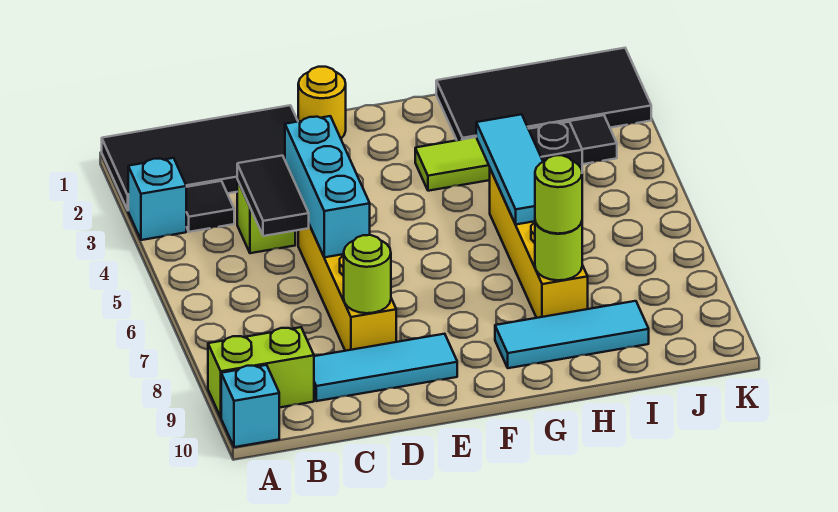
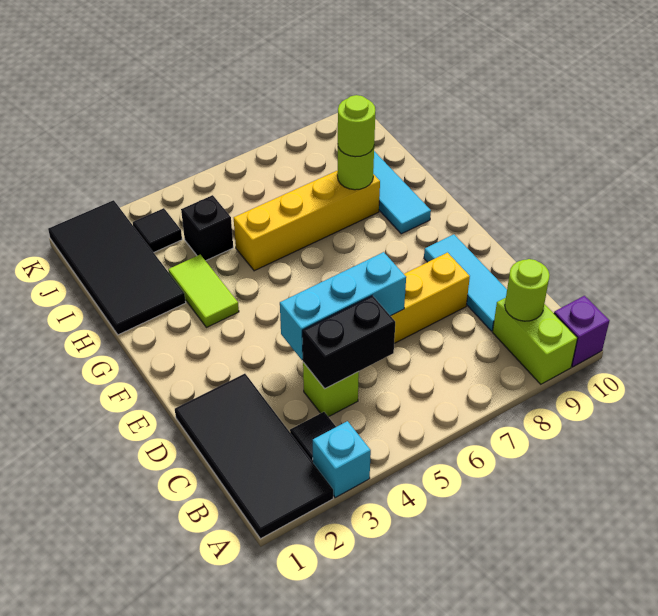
cyan brick A10 level 1 -> purple brick A10 level 1
black tile C4:C5 level 2 -> black brick C4:C5 level 2
lime round brick D8 level 2 -> lime round brick B9 level 2
yellow round brick E1 level 1 -> none
cyan tile H4:H6 level 2 -> none

